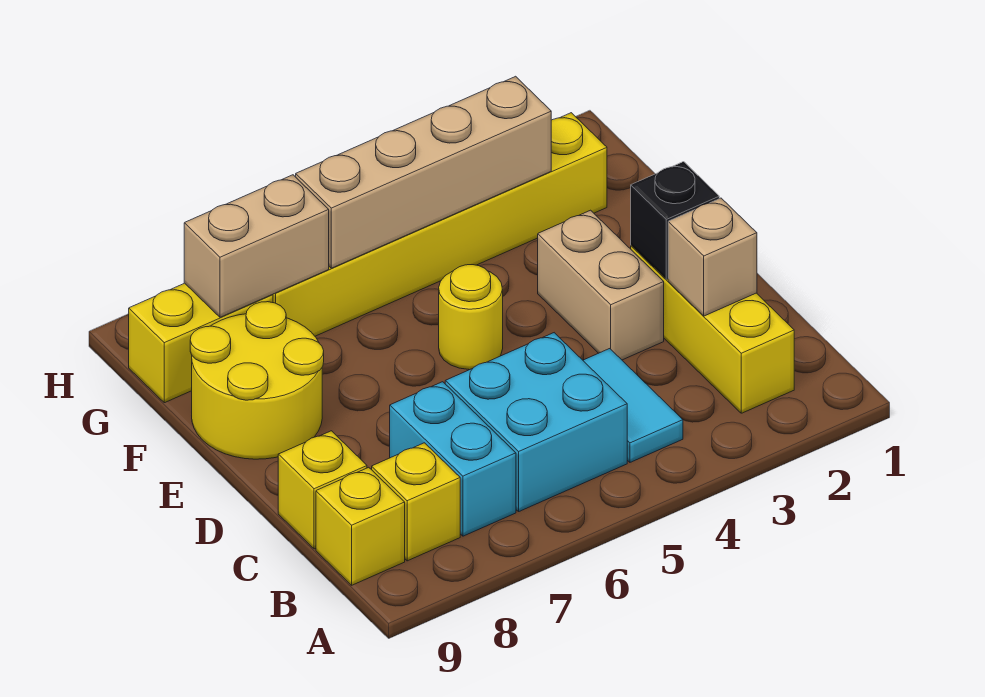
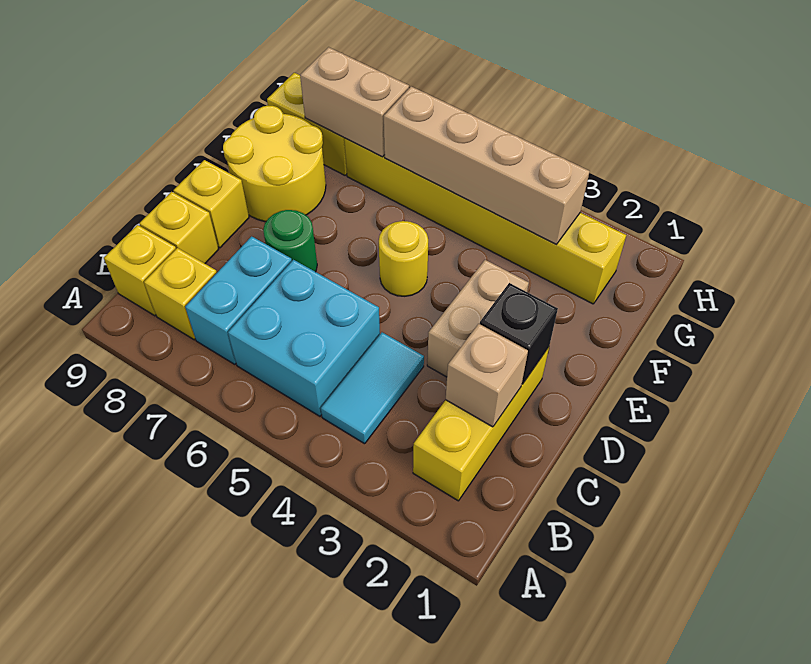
none -> green round brick D7 level 1
none -> yellow brick D9 level 1

